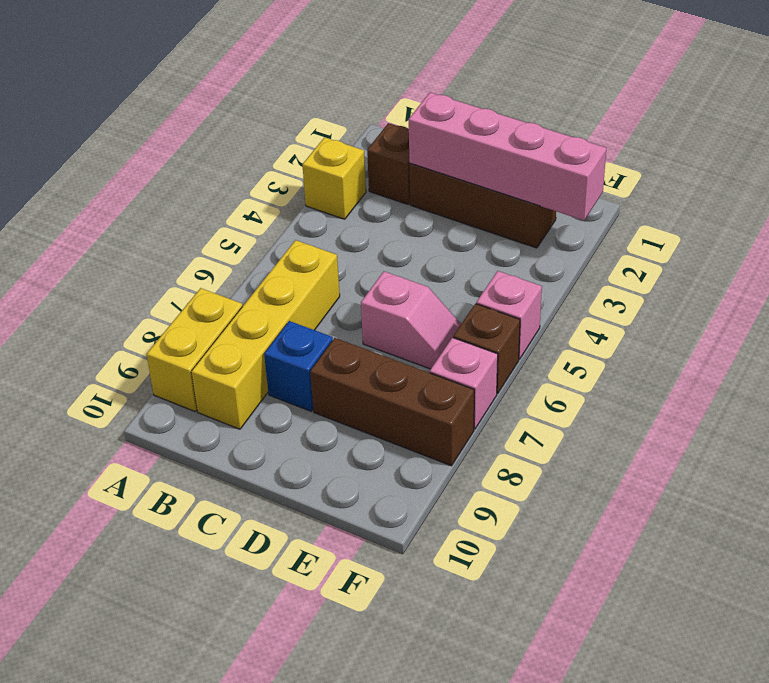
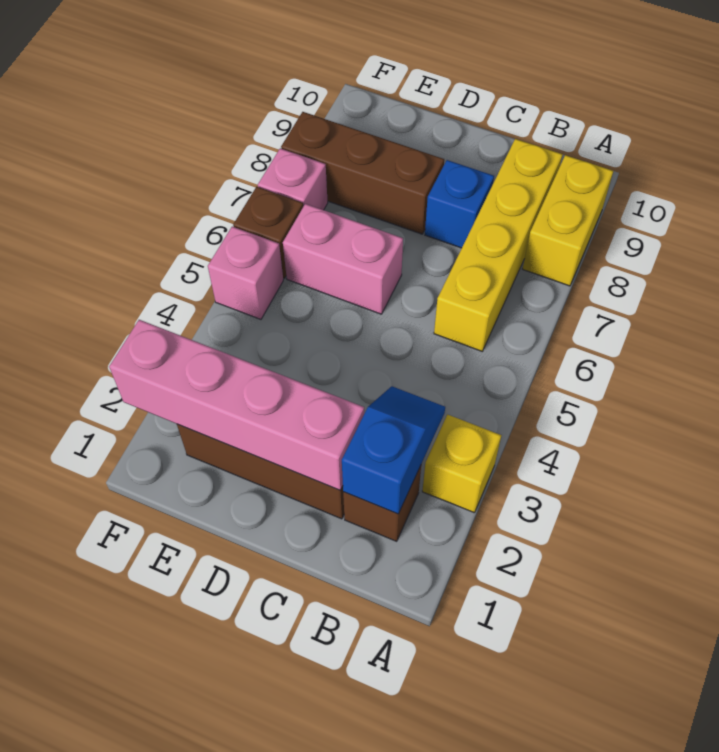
none -> blue slope B2:B3 level 2 top 2
pink slope D6:E6 level 1 top D -> pink brick D6:E6 level 1

